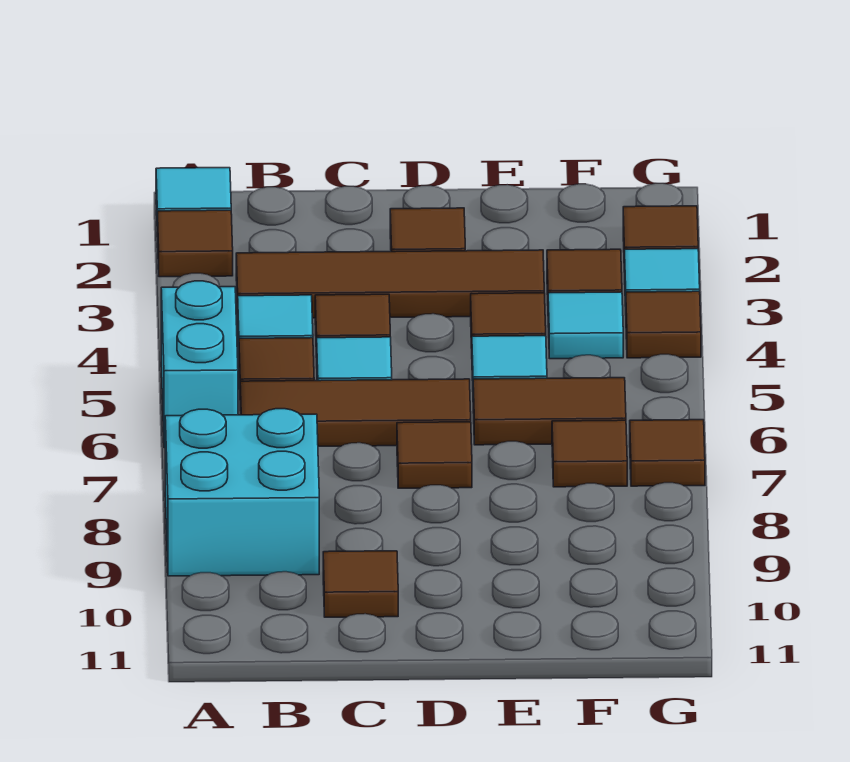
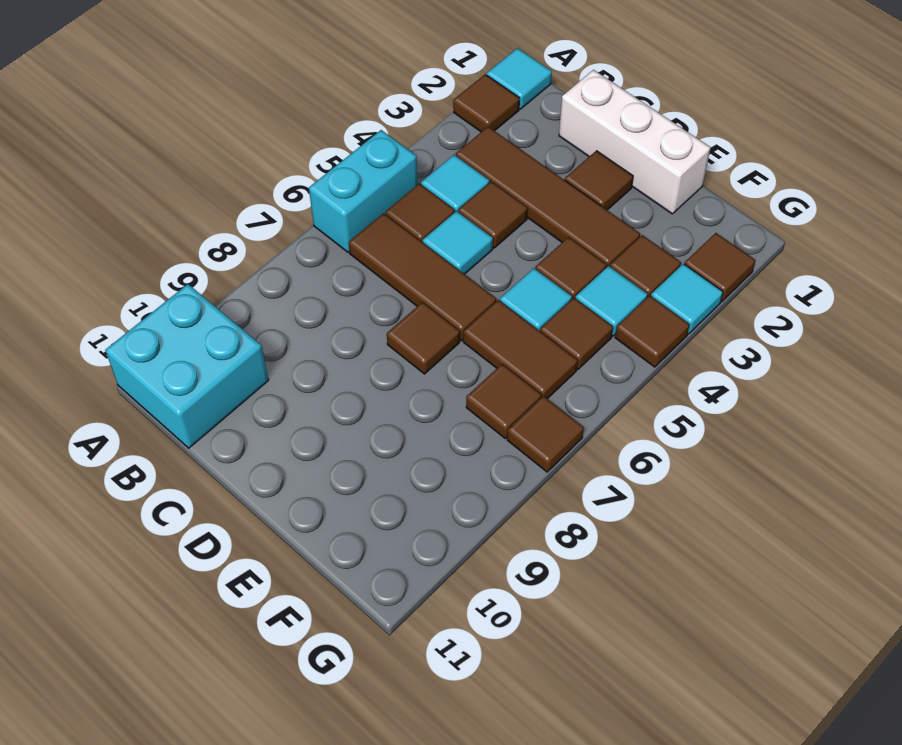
cyan brick A8:B9 level 1 -> cyan brick A10:B11 level 1
none -> white brick C1:E1 level 1
brown tile C10 level 1 -> brown tile F5 level 1

